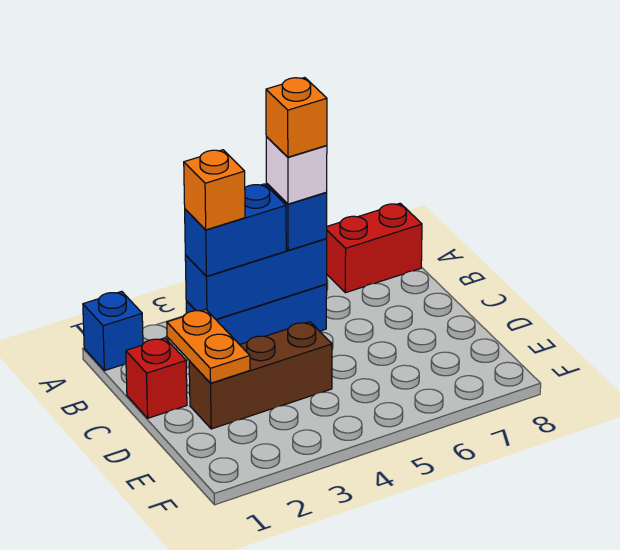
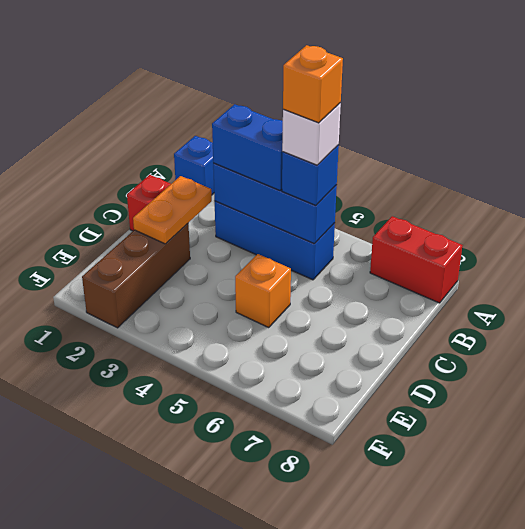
orange brick B3 level 4 -> orange brick D5 level 1
brown brick D2:D4 level 1 -> brown brick D2:F2 level 1

